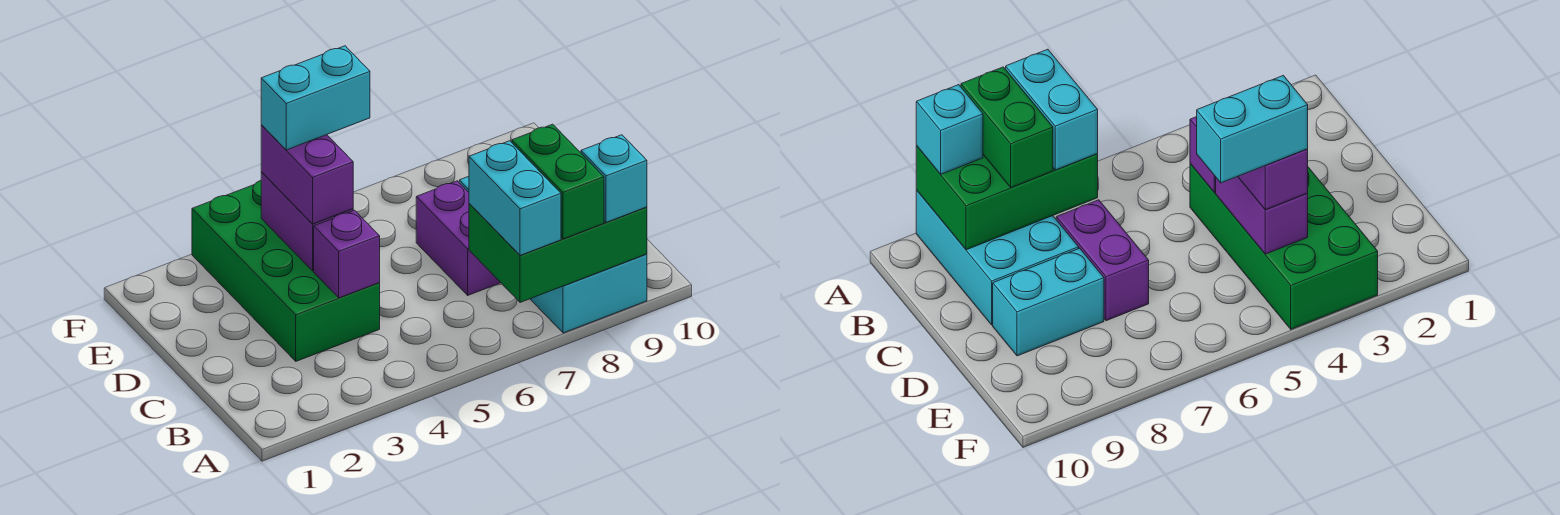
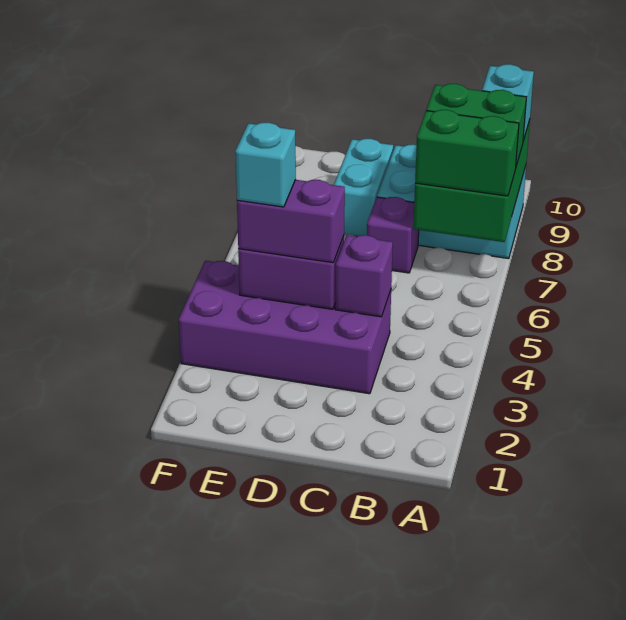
cyan brick A7:B7 level 3 -> green brick A7:B7 level 3
green brick C3:F4 level 1 -> purple brick C3:F4 level 1
purple brick C7:D7 level 1 -> purple brick C7 level 1
cyan brick E4:E5 level 4 -> cyan brick E4 level 4

